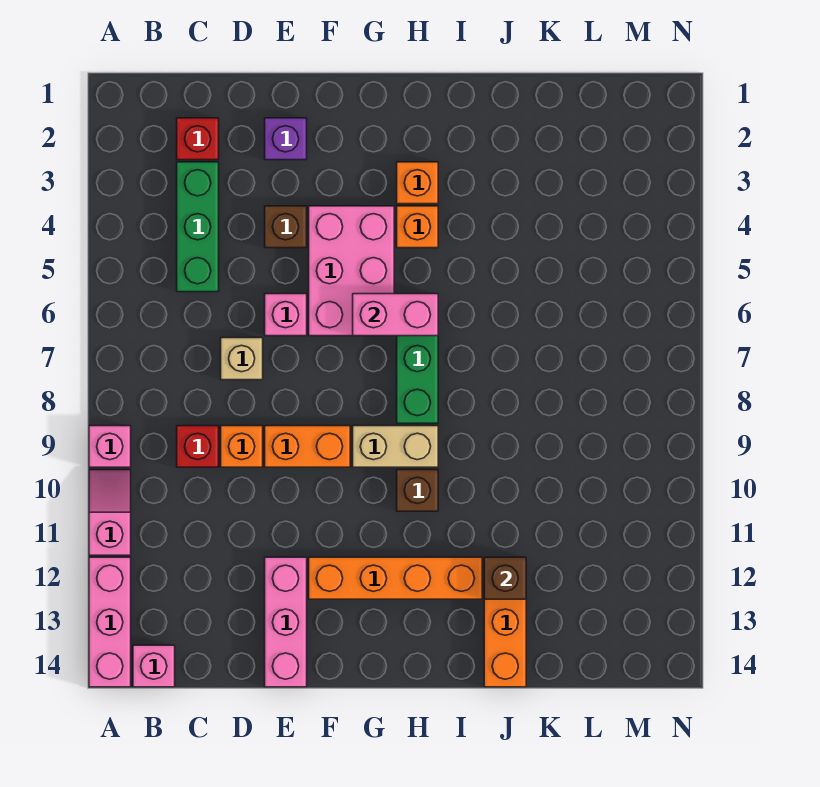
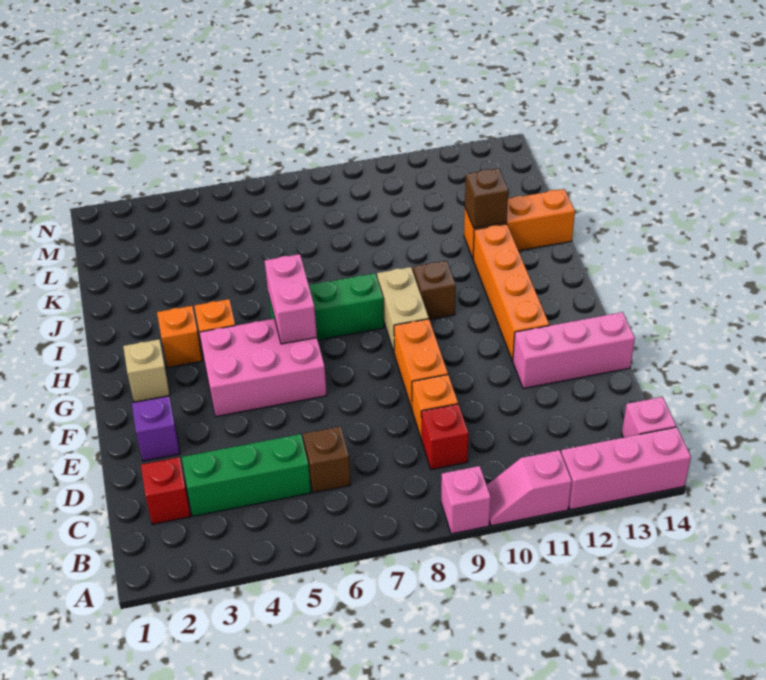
tan brick D7 level 1 -> tan brick G2 level 1
brown brick E4 level 1 -> brown brick C6 level 1
pink brick E6 level 1 -> none

